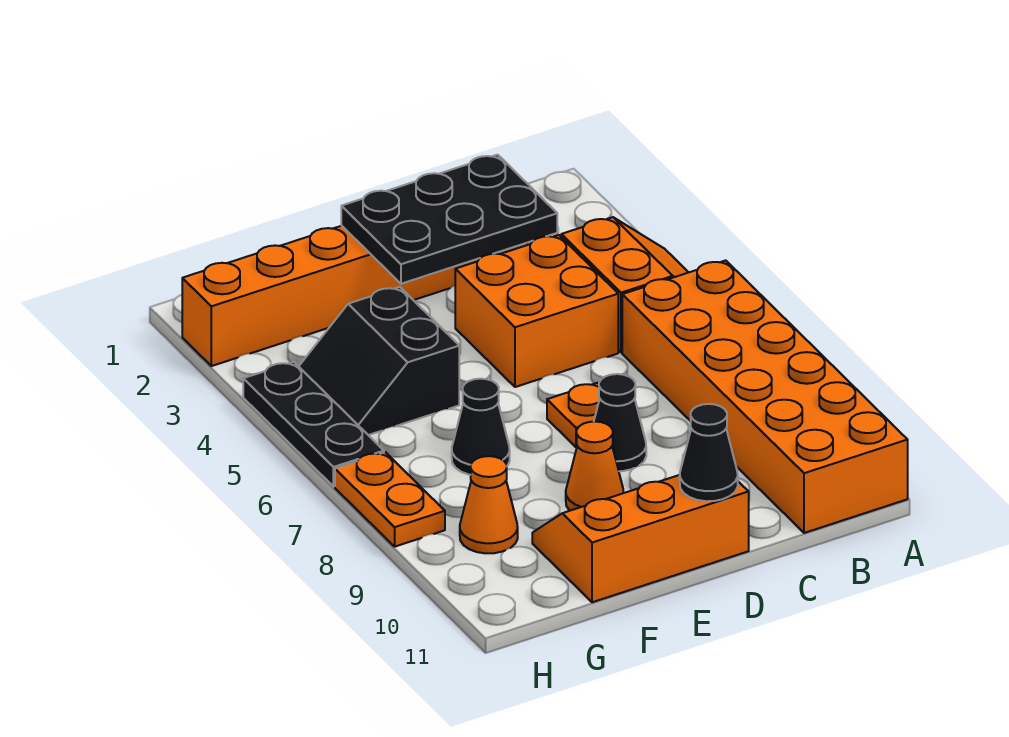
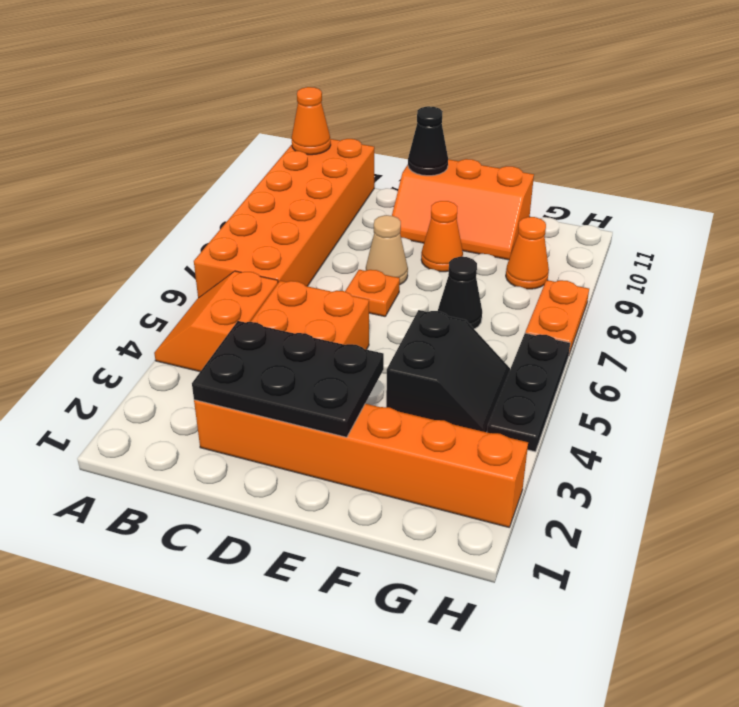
none -> orange cone A11 level 2
black cone D8 level 1 -> tan cone D8 level 1

